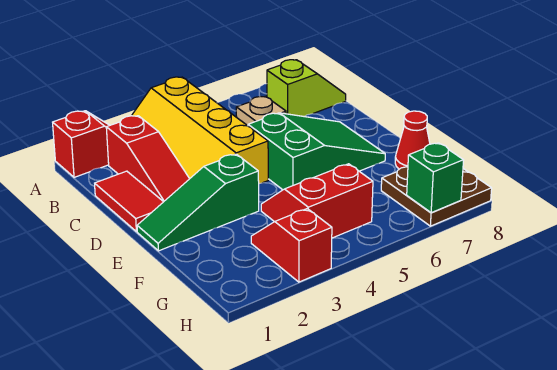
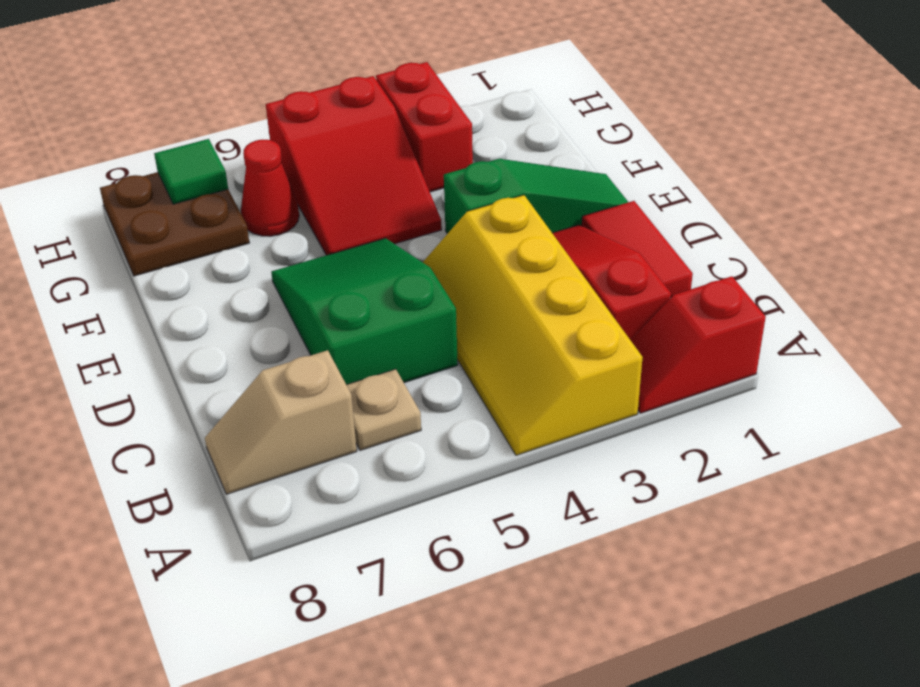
yellow slope A3:D4 level 1 top 4 -> yellow slope A3:D4 level 1 top 3
lime slope B7:B8 level 1 top 7 -> tan slope B7:B8 level 1 top 7
green slope D5:E7 level 1 top 5 -> green slope C5:E6 level 1 top C
red slope F4:G5 level 1 top G -> red slope F4:H5 level 1 top H
red cone F8 level 1 -> red cone G6 level 1
red slope G3:H3 level 1 top H -> red brick G3:H3 level 1
green brick H7 level 2 -> green tile H7 level 2

